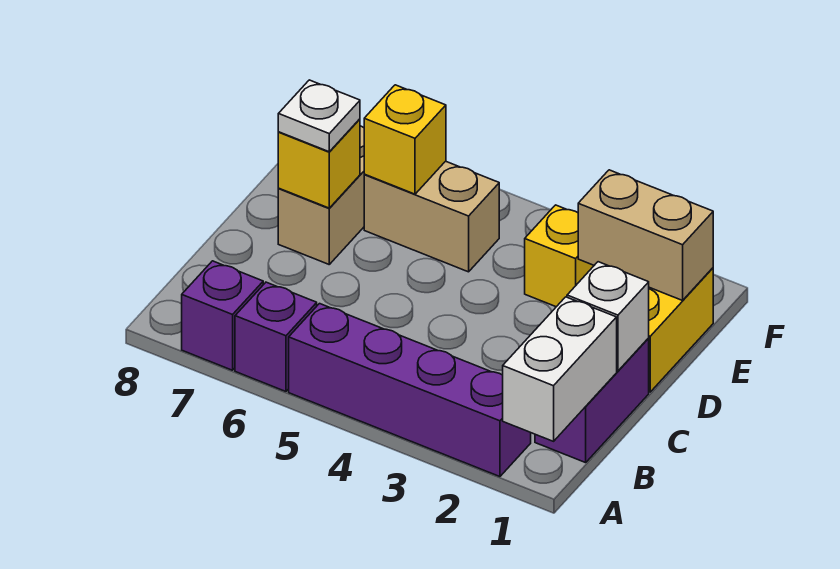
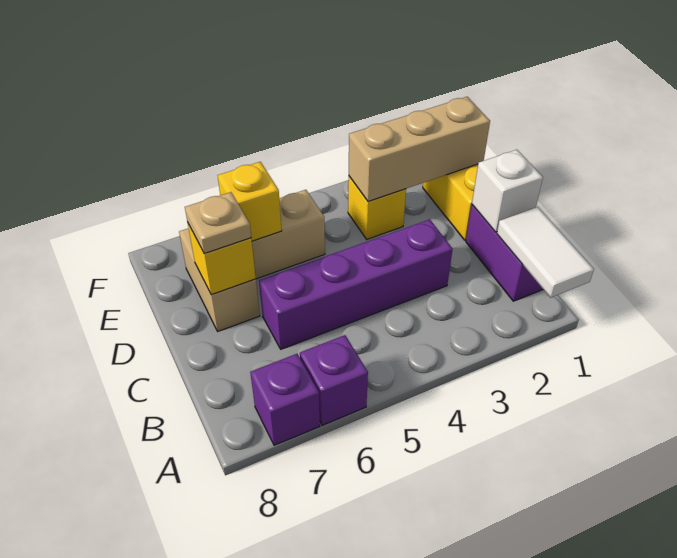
white brick A1:B1 level 2 -> white tile A1:B1 level 2
purple brick A2:A5 level 1 -> purple brick C3:C6 level 1
white plate D7 level 3 -> tan plate D7 level 3
tan brick E1:E2 level 2 -> tan brick E1:E3 level 2

